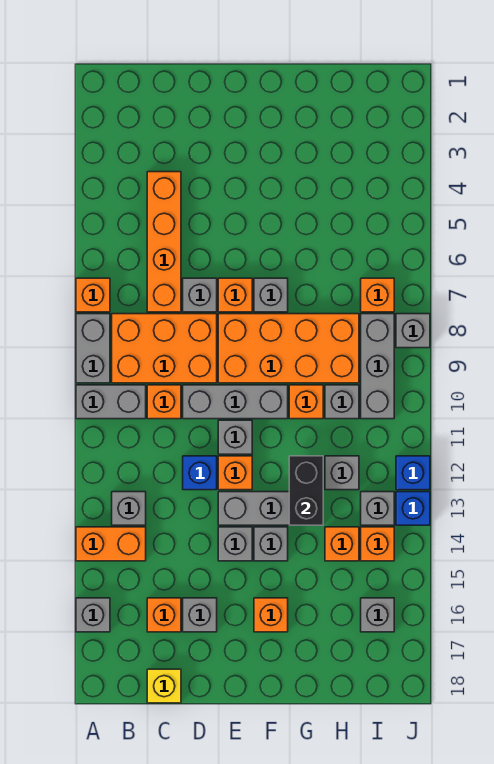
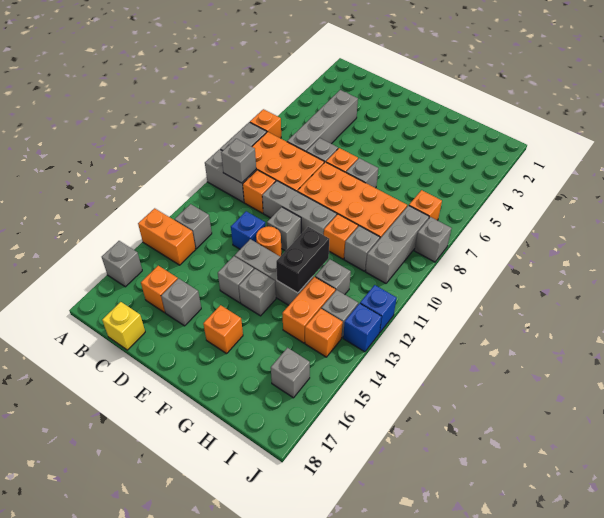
none -> grey brick B10 level 2
orange brick C4:C7 level 1 -> grey brick C4:C7 level 1
orange brick E12 level 1 -> orange round brick E12 level 1
orange brick H14 level 1 -> orange brick H13:H14 level 1

